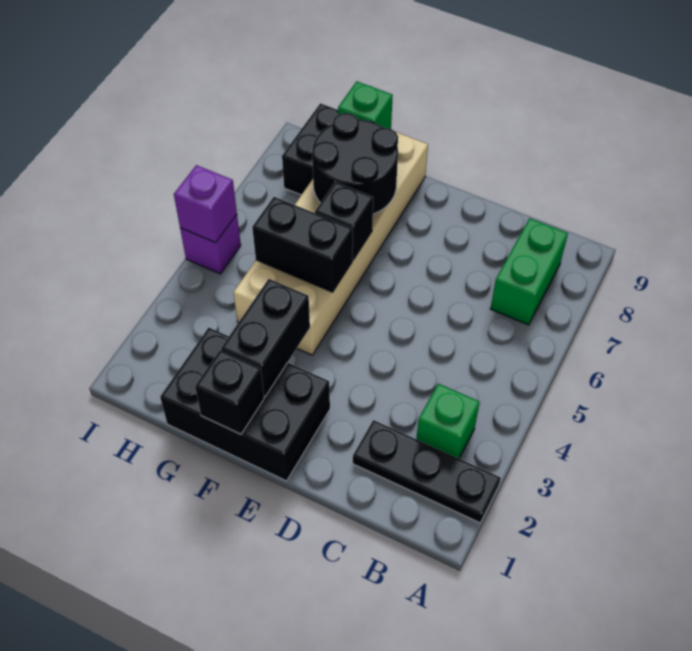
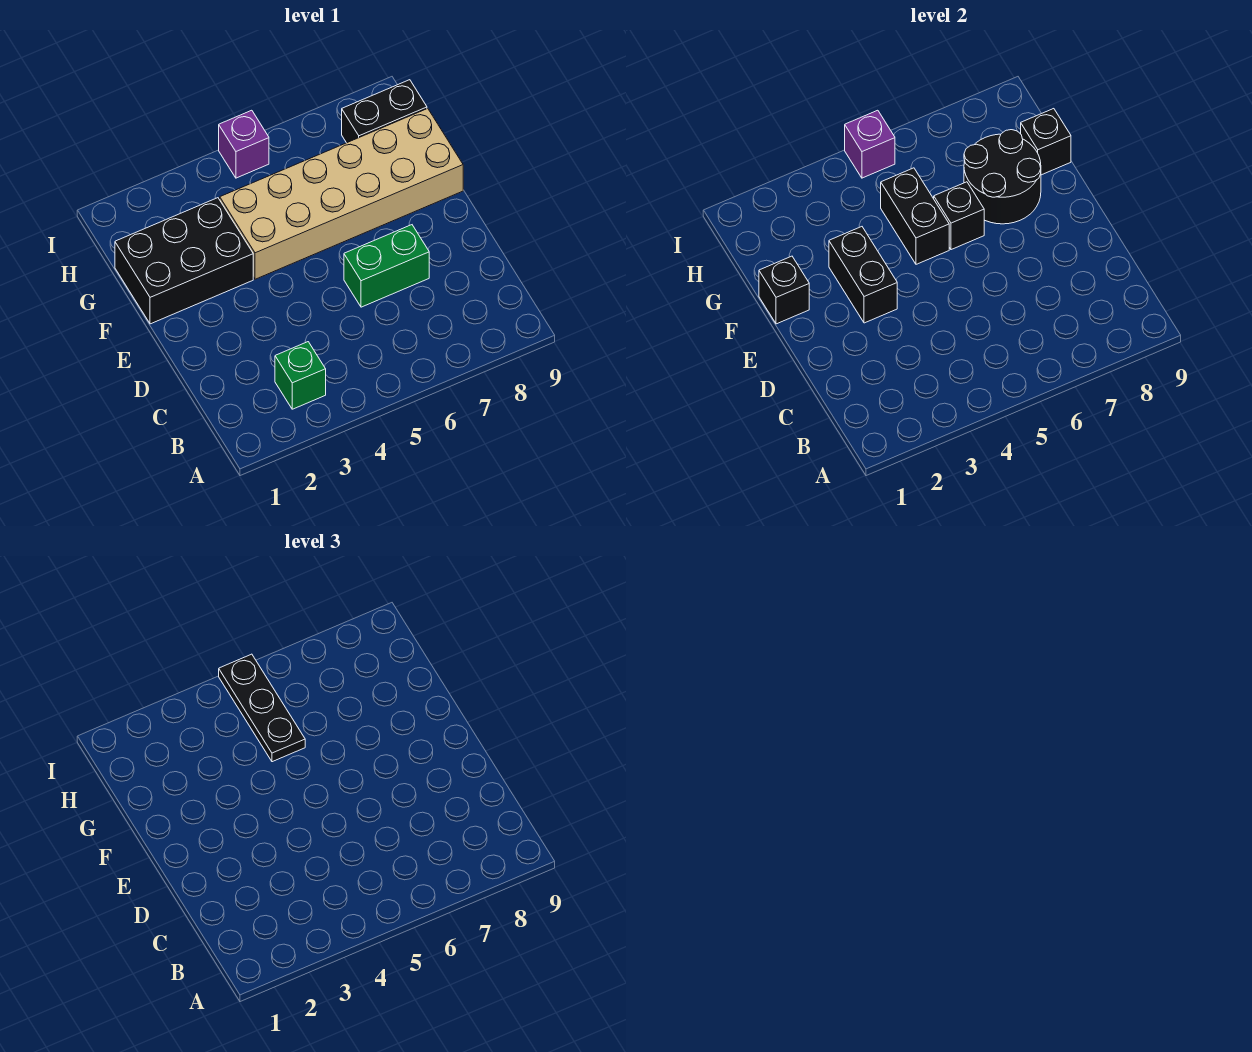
black plate A2:C2 level 1 -> black plate G5:I5 level 3
green brick B7:B8 level 1 -> green brick D6:D7 level 1
black brick E1:G2 level 1 -> black brick F1:G3 level 1
black brick F2:F3 level 2 -> black brick E3:F3 level 2
green brick G9 level 2 -> black brick G9 level 2

